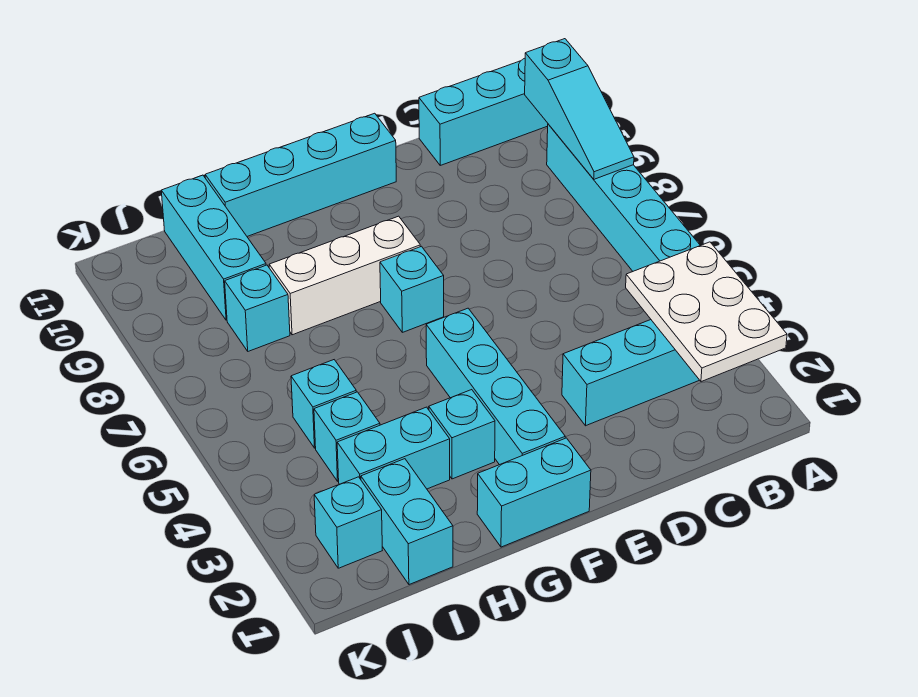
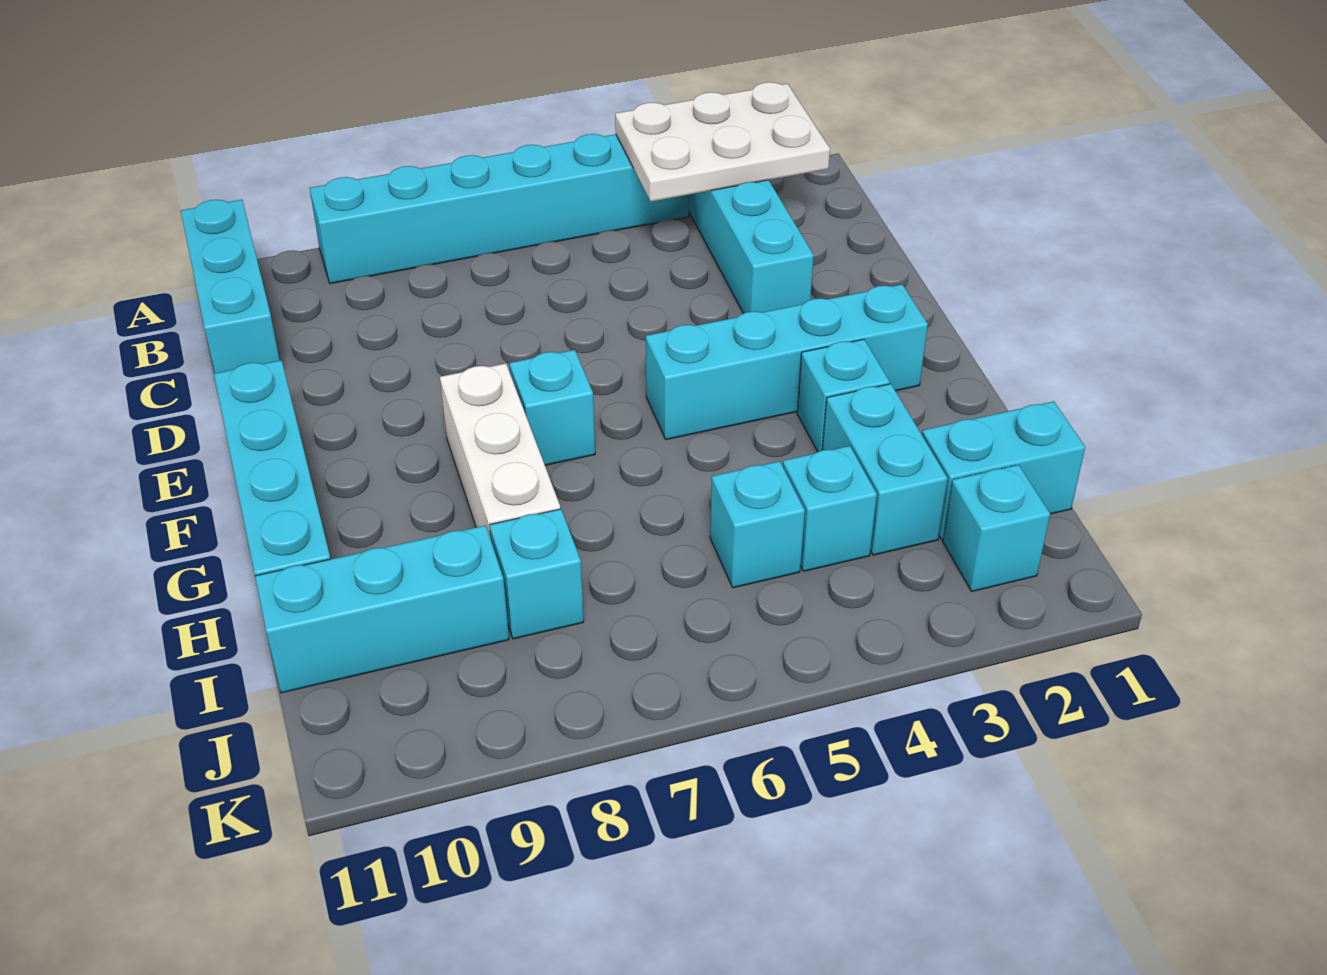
cyan slope A8:A10 level 2 top 10 -> none
cyan brick F1:G1 level 1 -> none

